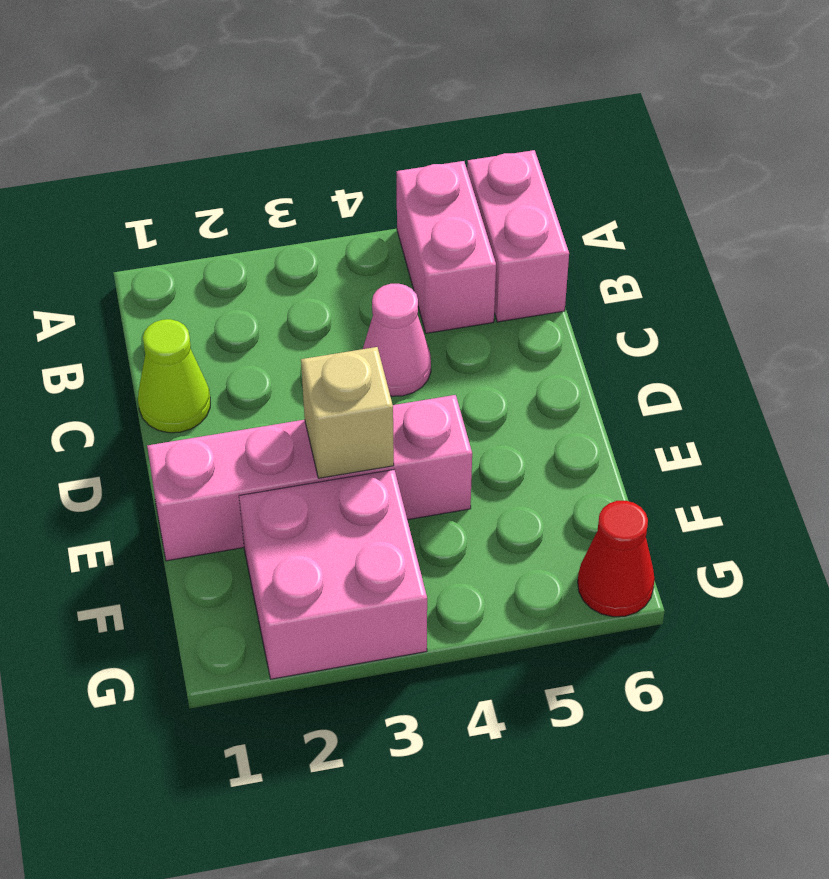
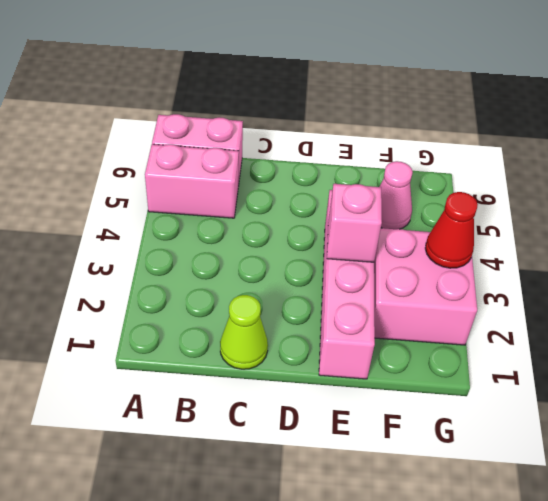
pink cone C4 level 1 -> pink cone F5 level 1
tan brick E3 level 2 -> pink brick E3 level 2
red cone G6 level 1 -> red cone G3 level 2

